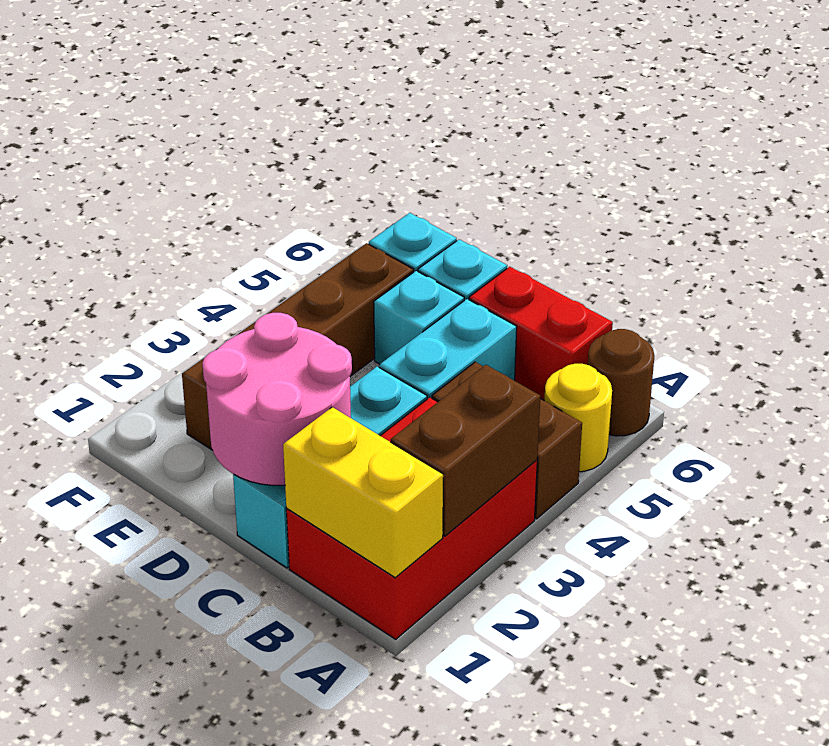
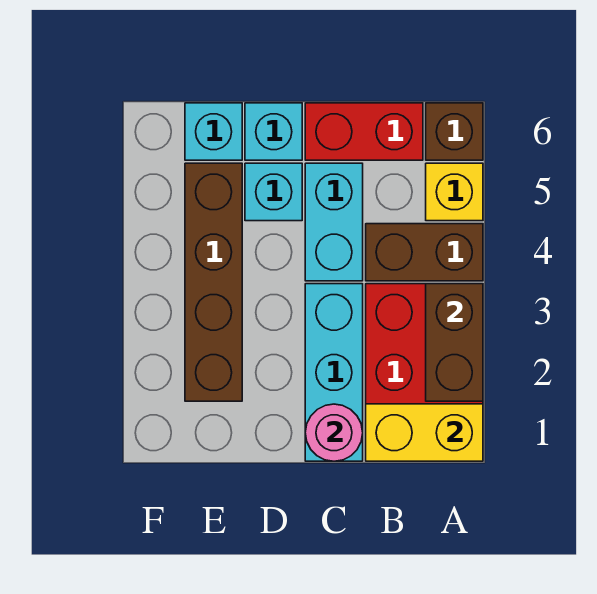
yellow round brick A5 level 1 -> yellow brick A5 level 1
brown round brick A6 level 1 -> brown brick A6 level 1
pink round brick C1:D2 level 2 -> pink round brick C1 level 2

